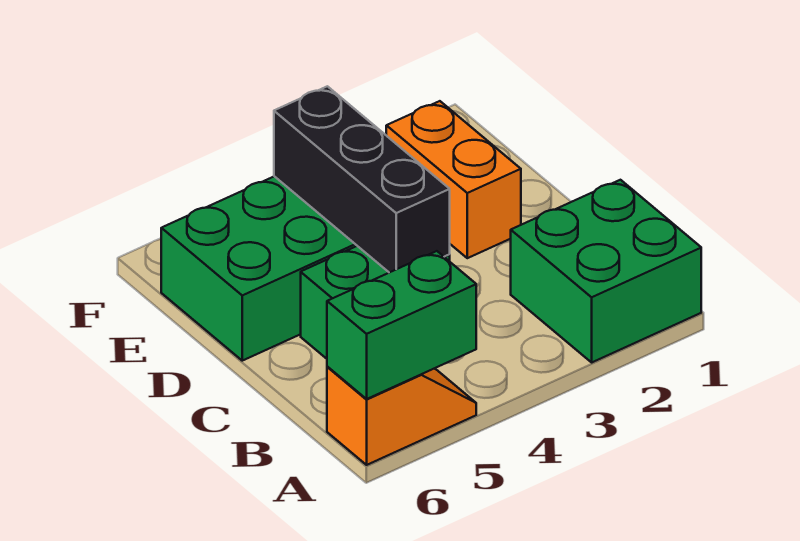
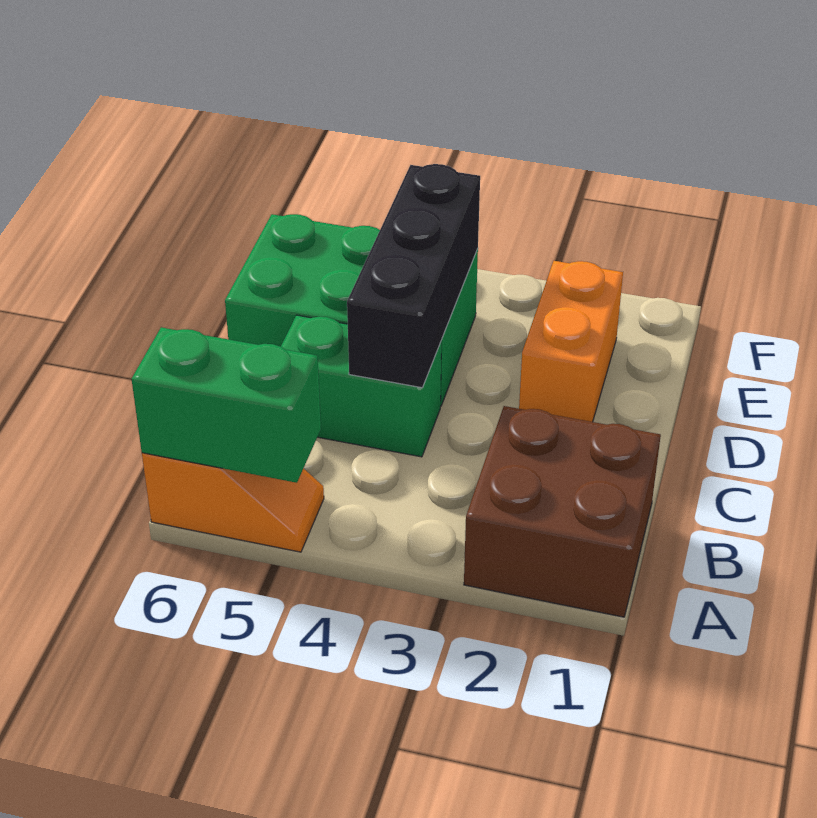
green brick A1:B2 level 1 -> brown brick A1:B2 level 1

